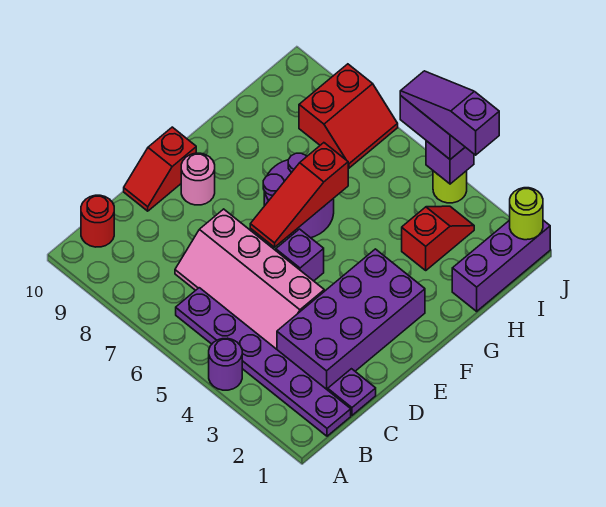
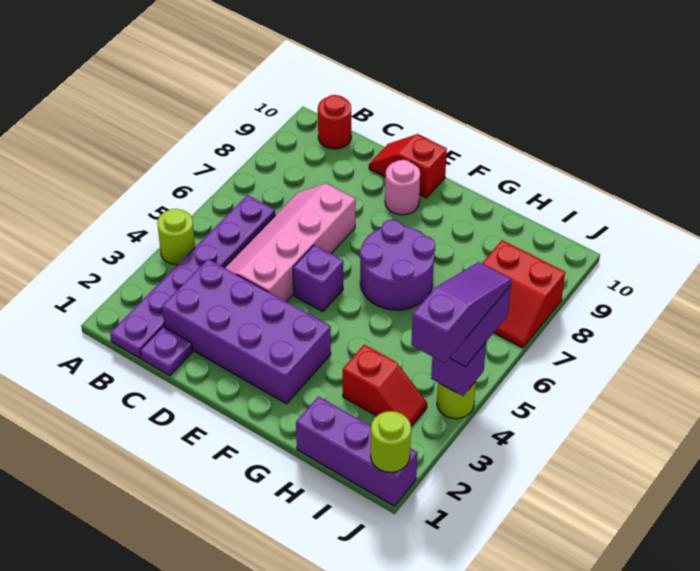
purple round brick A4 level 1 -> lime round brick A4 level 1
red slope E6:G6 level 2 top G -> none

